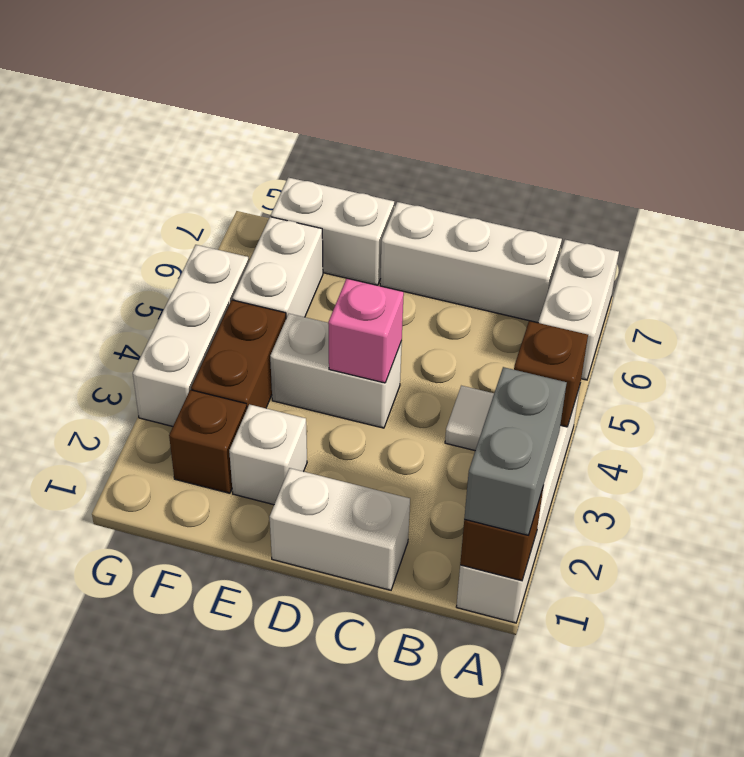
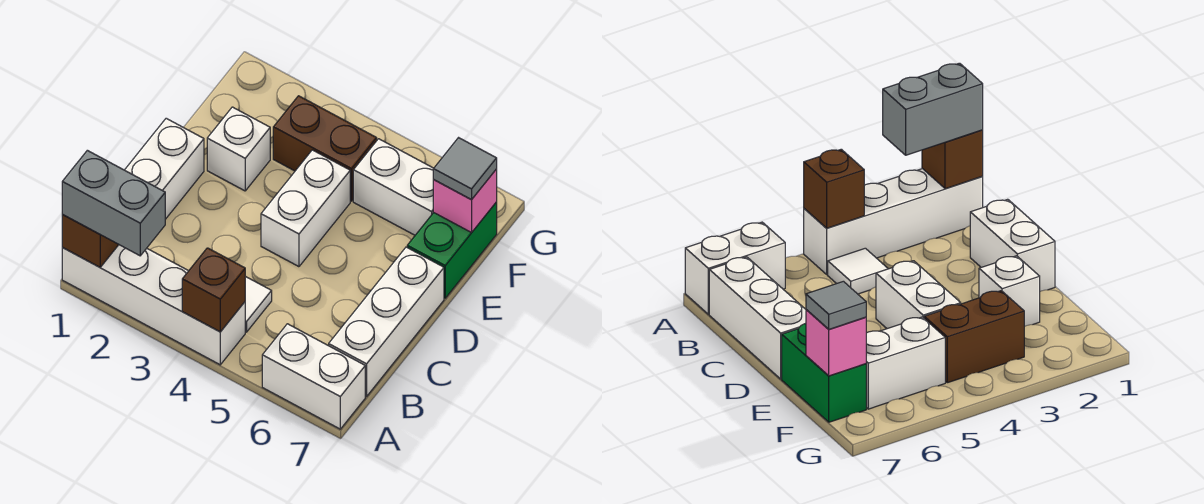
pink brick D4 level 2 -> pink brick F7 level 2
white brick E7:F7 level 1 -> green brick E7:F7 level 1
brown brick F2 level 1 -> none
none -> grey tile F7 level 3
white brick G3:G5 level 1 -> none

